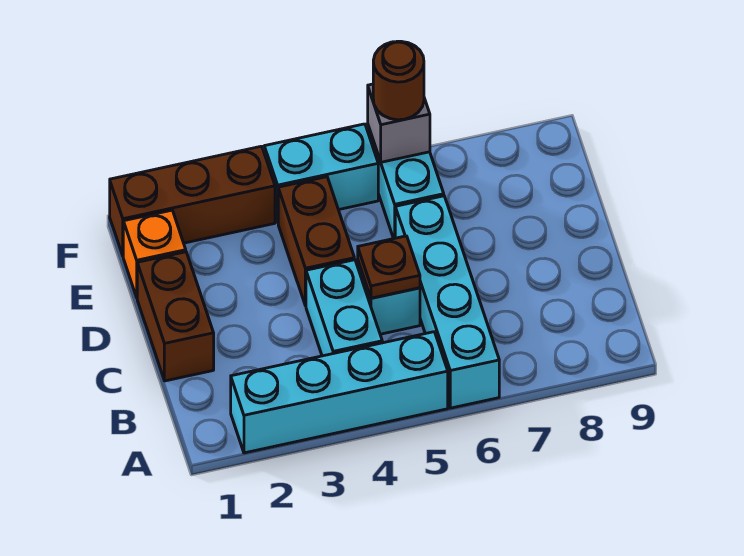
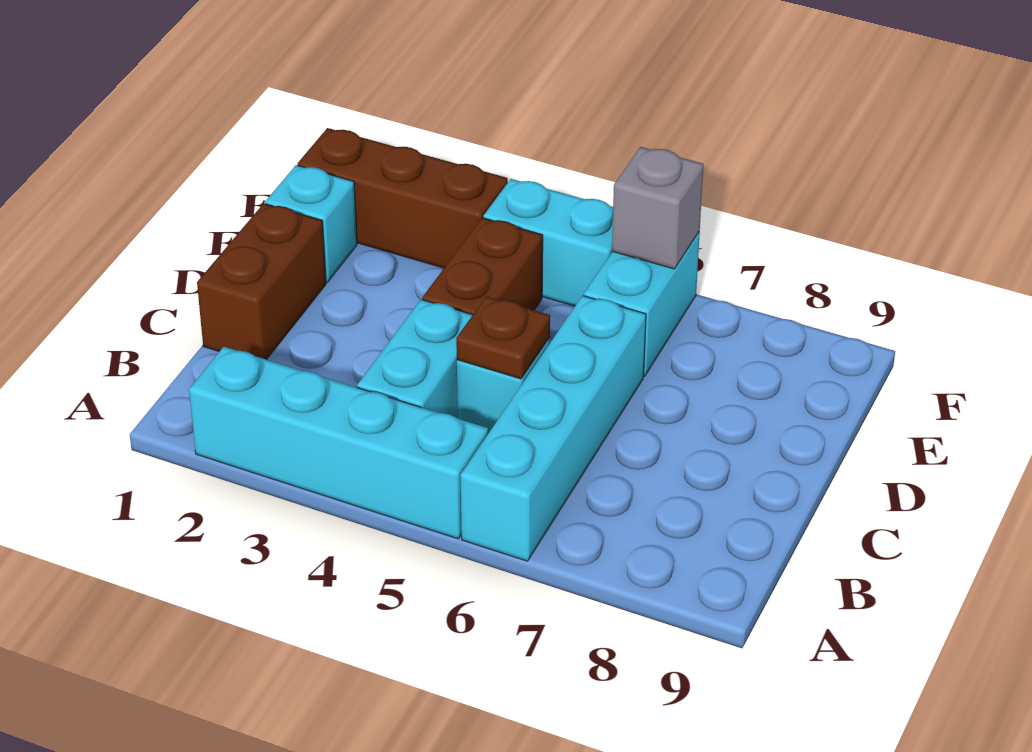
orange brick E1 level 1 -> cyan brick E1 level 1
brown round brick F6 level 3 -> none

